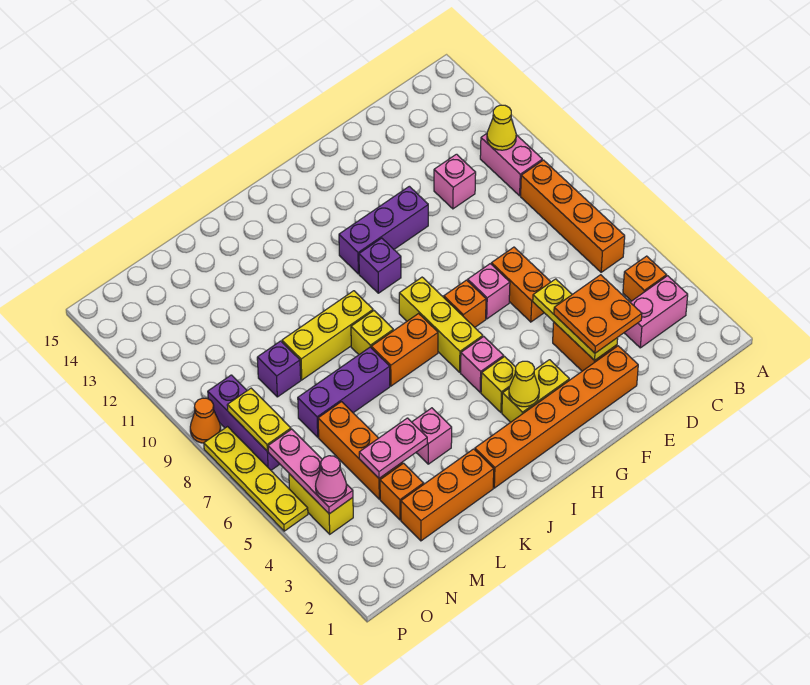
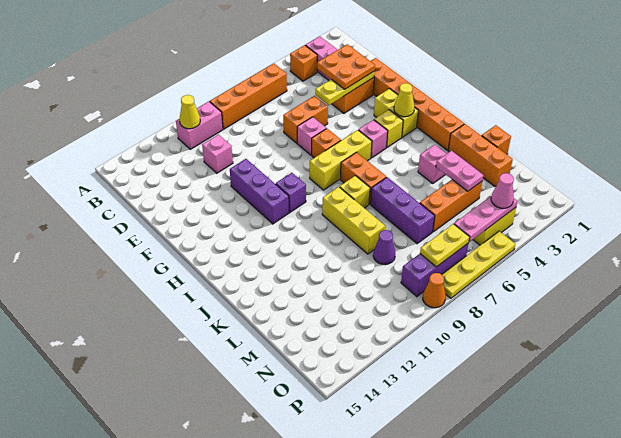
orange brick M3 level 1 -> orange brick L1 level 1
purple brick M9 level 1 -> purple cone M9 level 1

